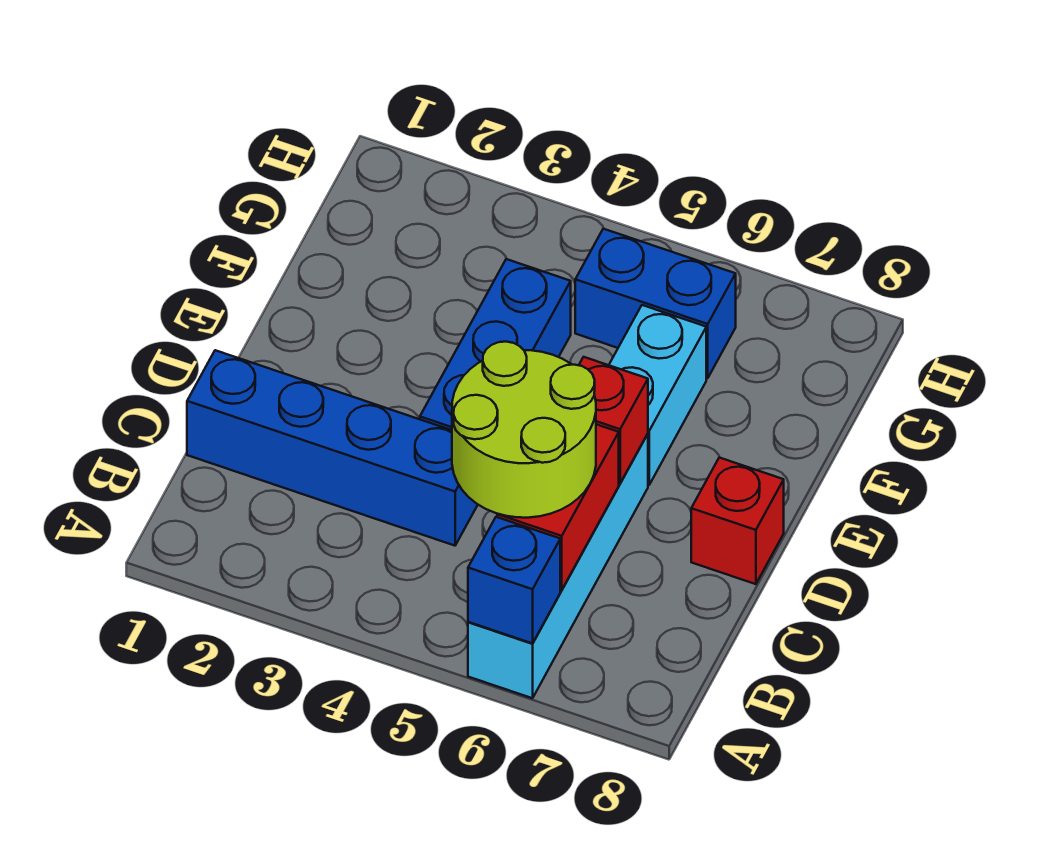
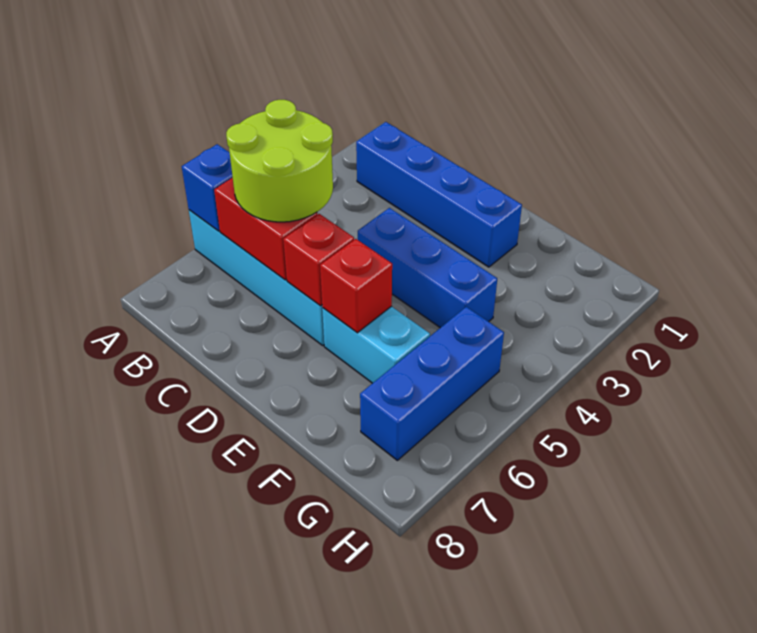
blue brick C1:C4 level 1 -> blue brick B2:E2 level 1
red brick D8 level 1 -> red brick E6 level 2
blue brick G5:G6 level 1 -> blue brick G5:G7 level 1

